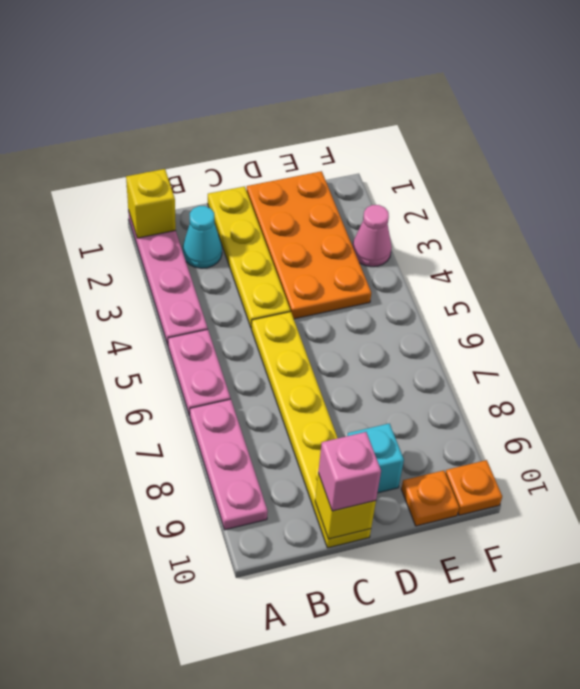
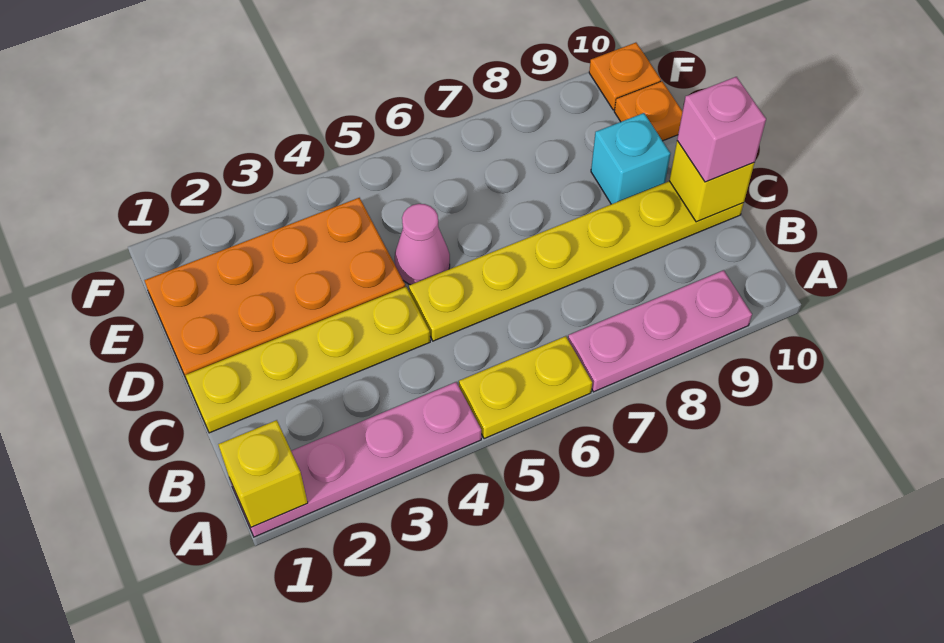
pink plate A5:A6 level 1 -> yellow plate A5:A6 level 1
cyan cone B2 level 1 -> none
pink cone F3 level 1 -> pink cone D5 level 1

